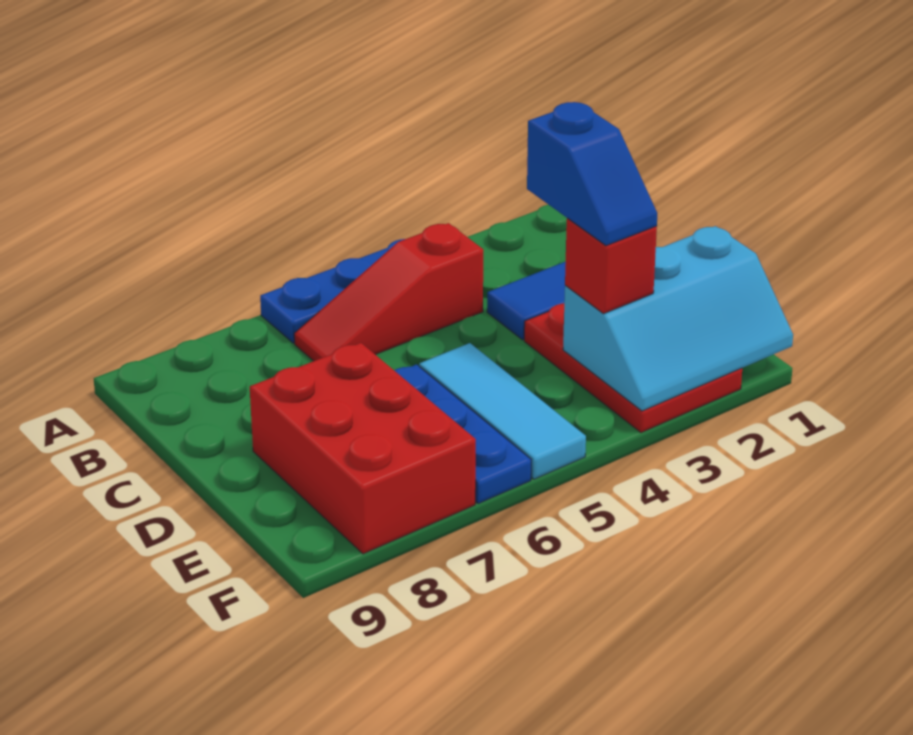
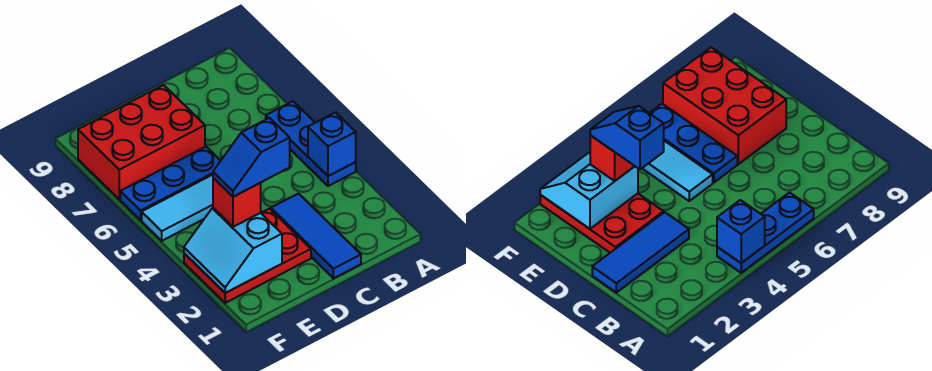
none -> blue brick A4 level 2
red slope B4:B6 level 1 top 4 -> none
cyan slope E1:F3 level 2 top E -> cyan slope E2:F3 level 2 top E

